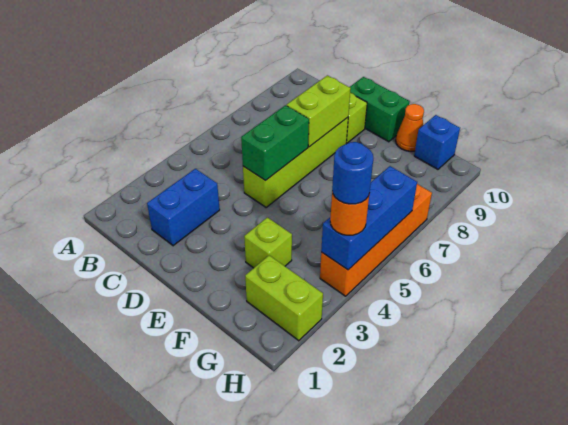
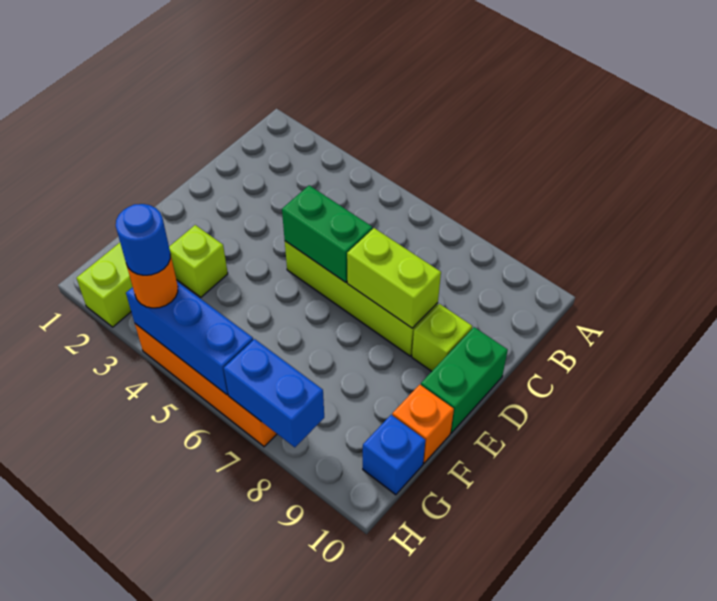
blue brick C2:C3 level 1 -> blue brick H7:H8 level 2
orange cone F10 level 1 -> orange brick F10 level 1

